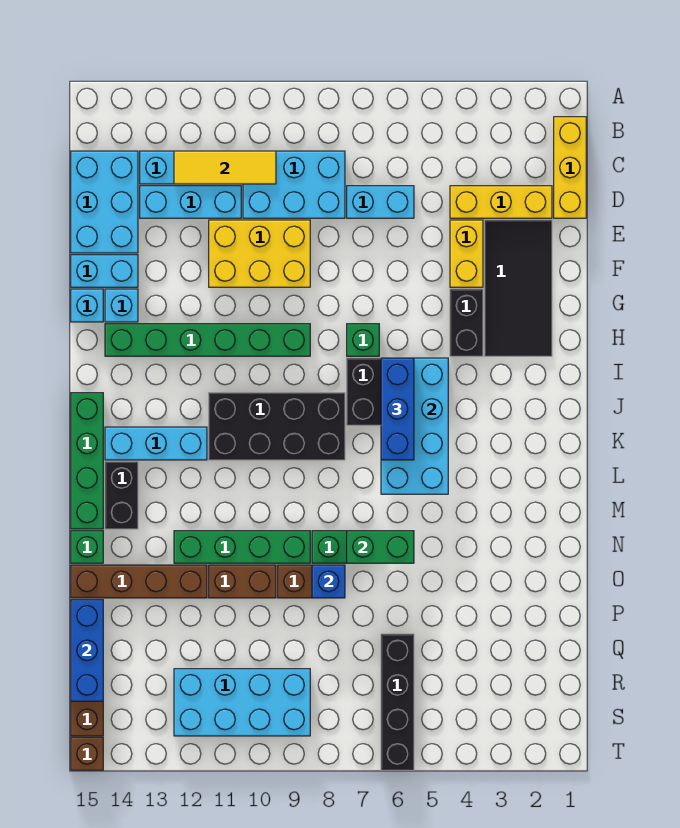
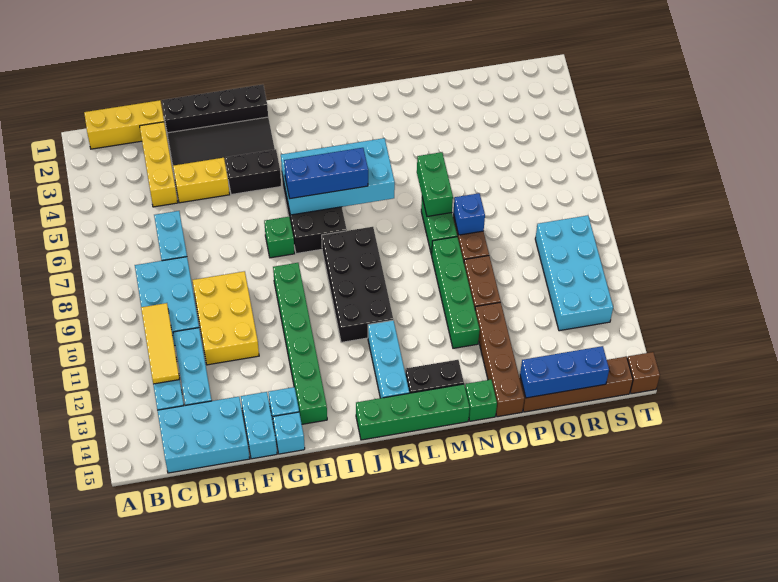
black brick Q6:T6 level 1 -> black brick E1:H1 level 1

